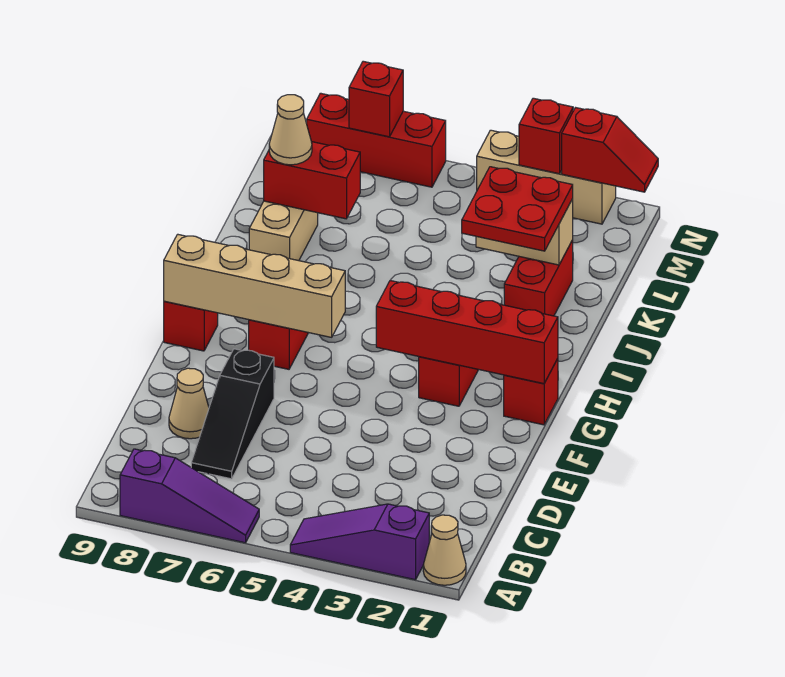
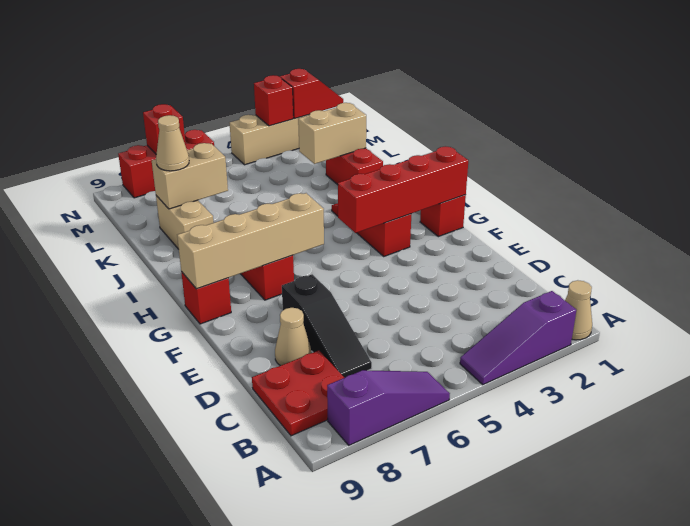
red plate J2:K3 level 3 -> red plate B8:C9 level 1
red brick K7:K8 level 2 -> tan brick K7:K8 level 2

